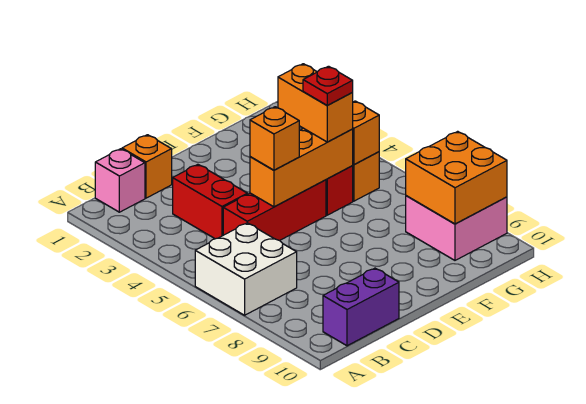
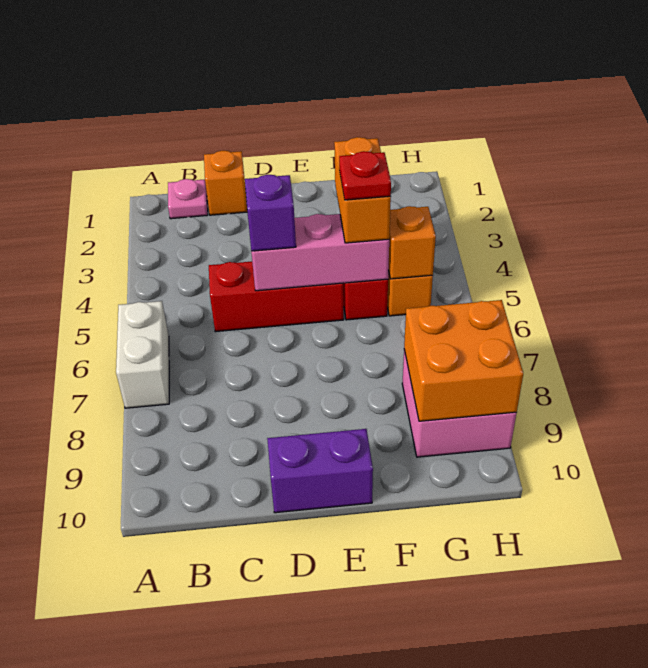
white brick A6:B7 level 1 -> white brick A6:A7 level 1
pink brick B1 level 1 -> pink plate B1 level 1
purple brick B10:C10 level 1 -> purple brick D10:E10 level 1
red brick C3:C4 level 1 -> none
orange brick D5:F5 level 2 -> pink brick D5:F5 level 2
orange brick D5 level 3 -> purple brick D5 level 3

